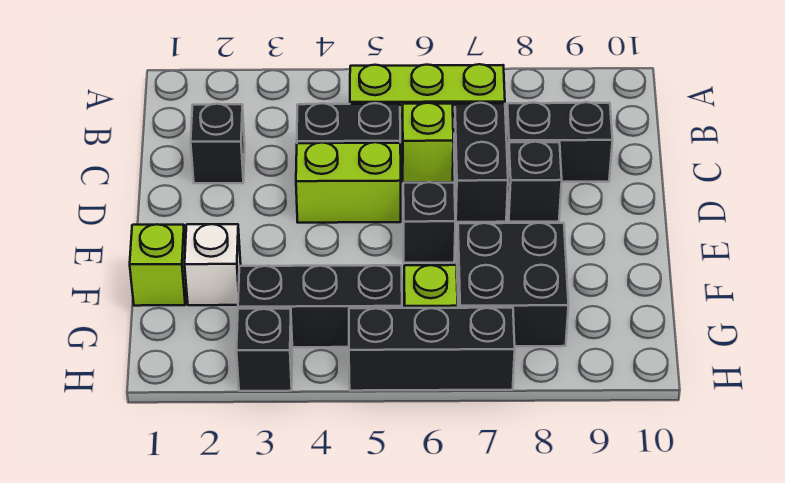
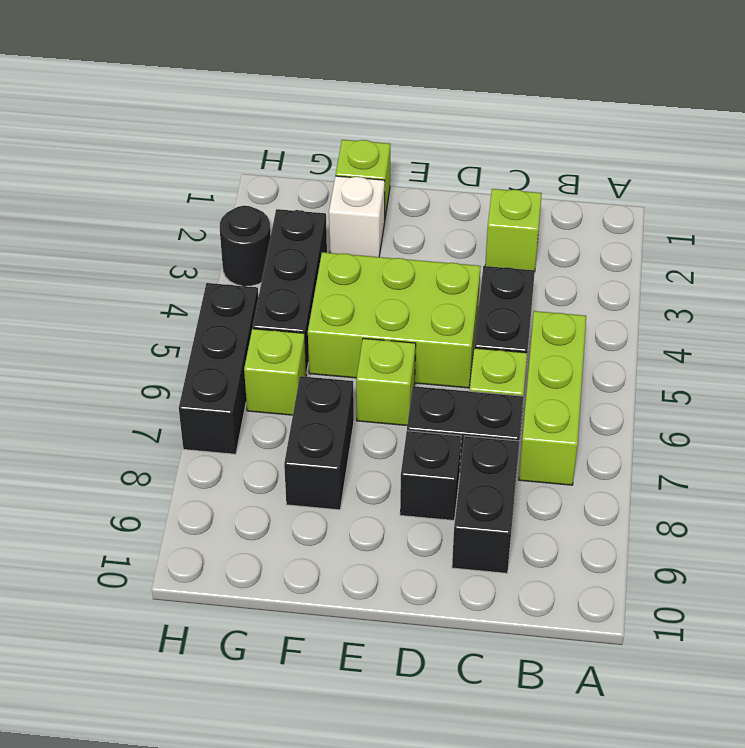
black brick C2 level 1 -> lime brick C2 level 1
lime brick D4:D5 level 1 -> lime brick D4:F5 level 1
black brick E6 level 1 -> lime brick E6 level 1
black brick F7:G8 level 1 -> black brick F7:F8 level 1
black brick H3 level 1 -> black round brick H3 level 1

